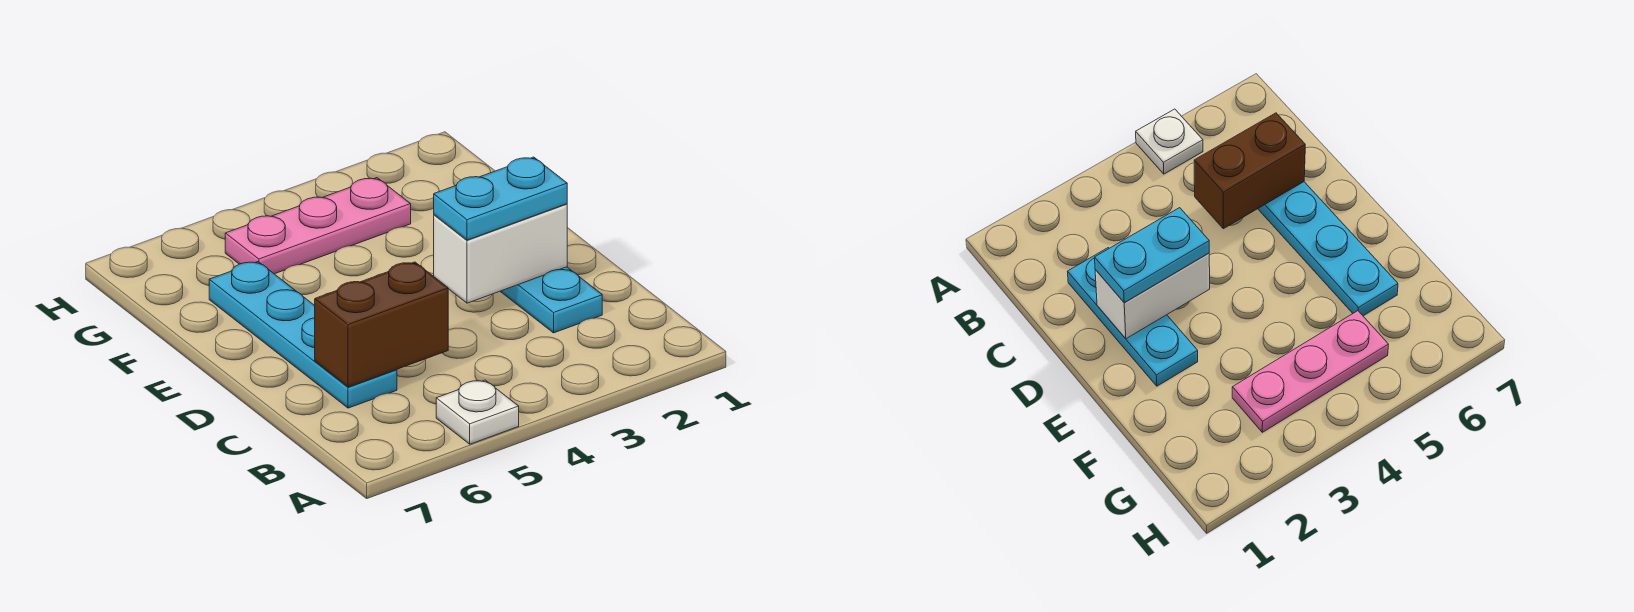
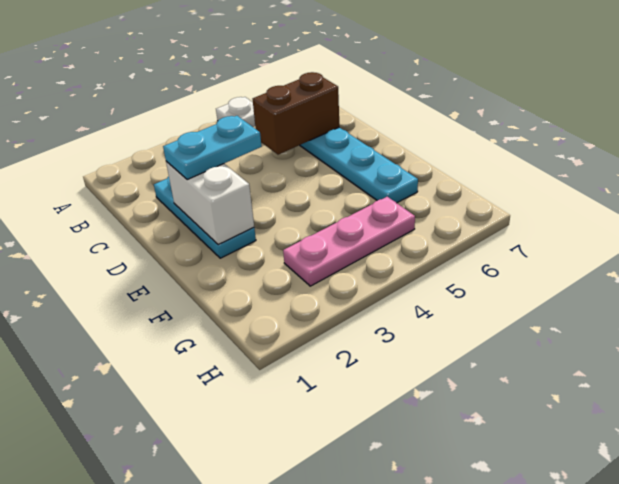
white brick D2:D3 level 2 -> white brick D2:E2 level 2

